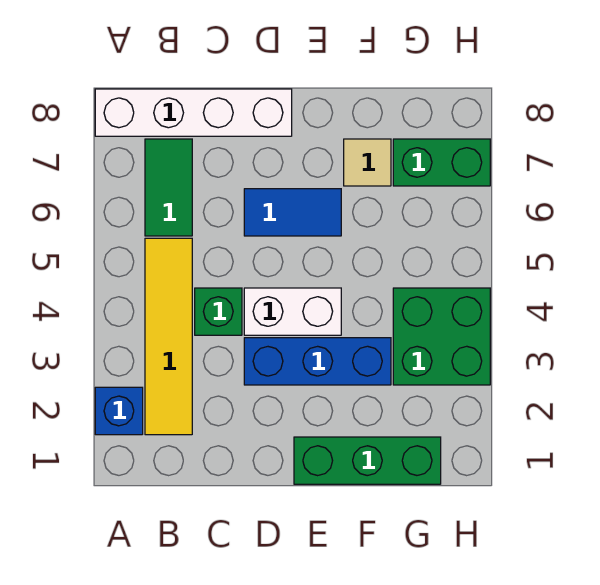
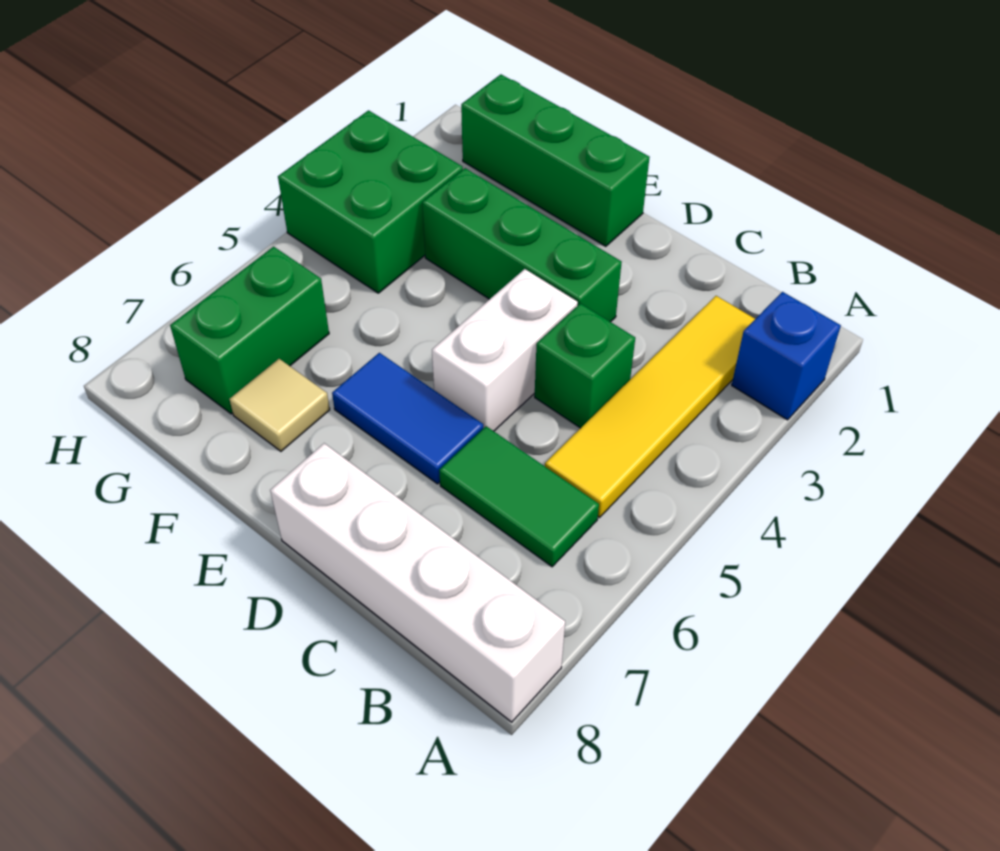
green tile B6:B7 level 1 -> green tile B6:C6 level 1
blue brick D3:F3 level 1 -> green brick D3:F3 level 1
white brick D4:E4 level 1 -> white brick D4:D5 level 1
green brick G7:H7 level 1 -> green brick G6:G7 level 1

